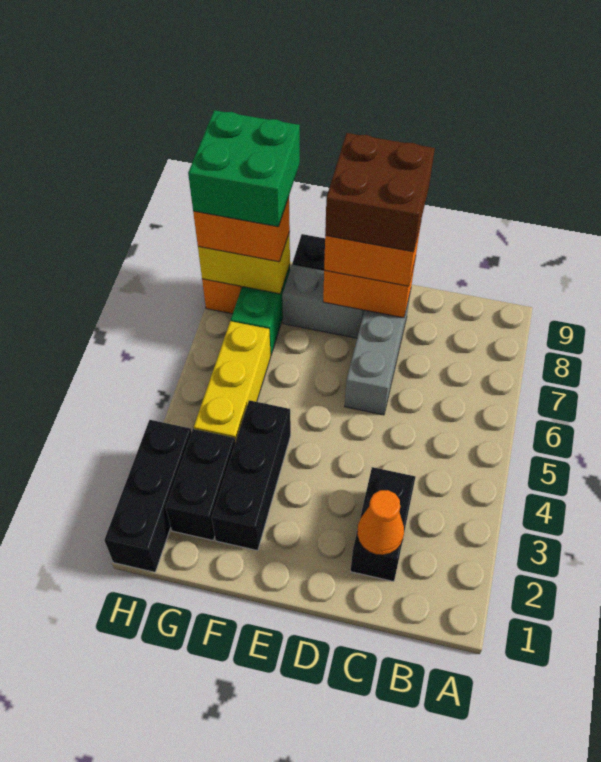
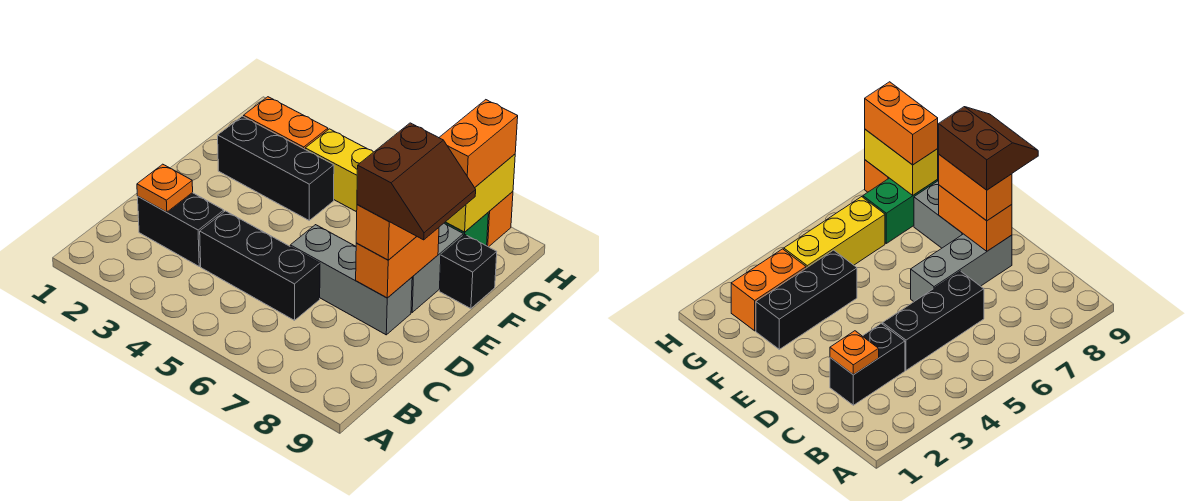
orange cone C2 level 2 -> orange plate C2 level 2
brown brick D8:E9 level 4 -> brown slope D8:E9 level 4 top 8
black brick G2:G3 level 1 -> orange brick G2:G3 level 1
green brick G8:H9 level 4 -> none
black brick H1:H3 level 1 -> black brick C4:C6 level 1

